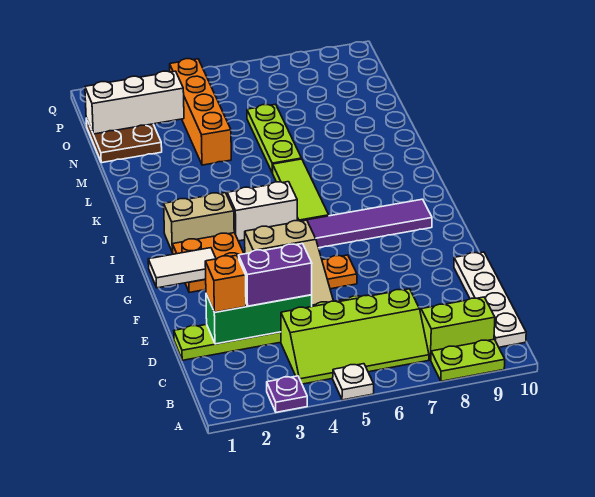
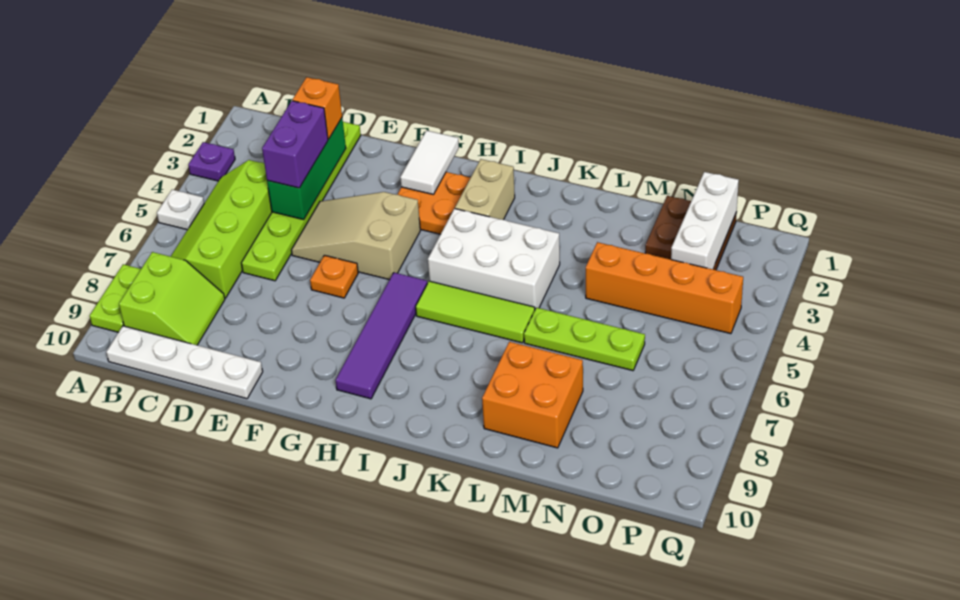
white brick I4:I5 level 1 -> white brick I4:K5 level 1
none -> orange brick L8:M9 level 1

